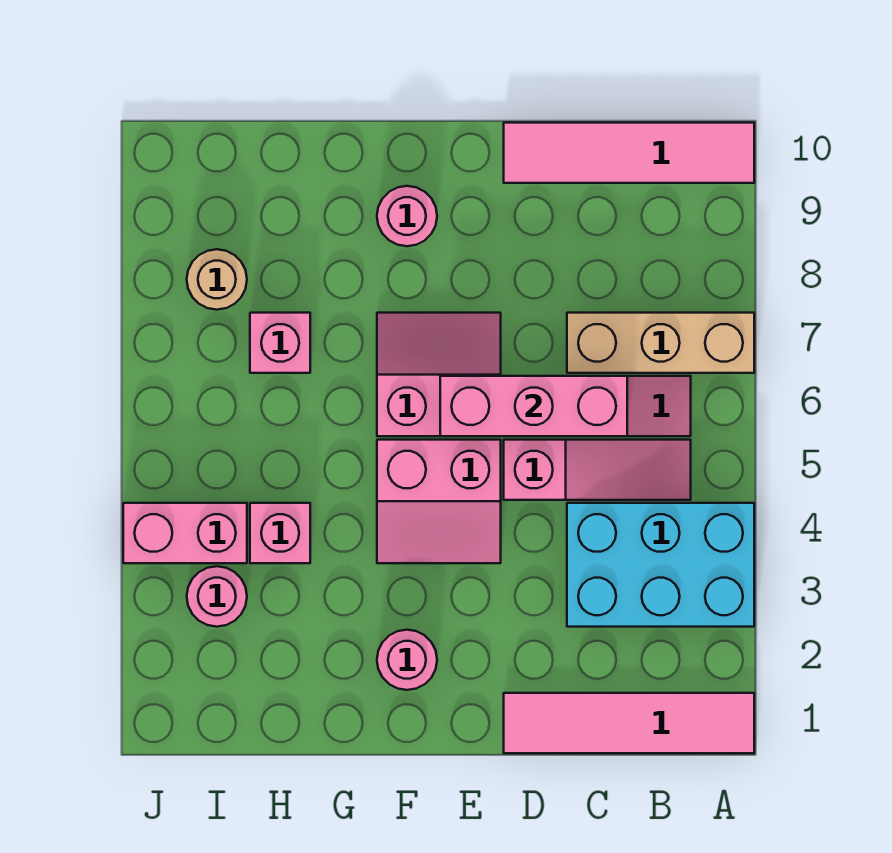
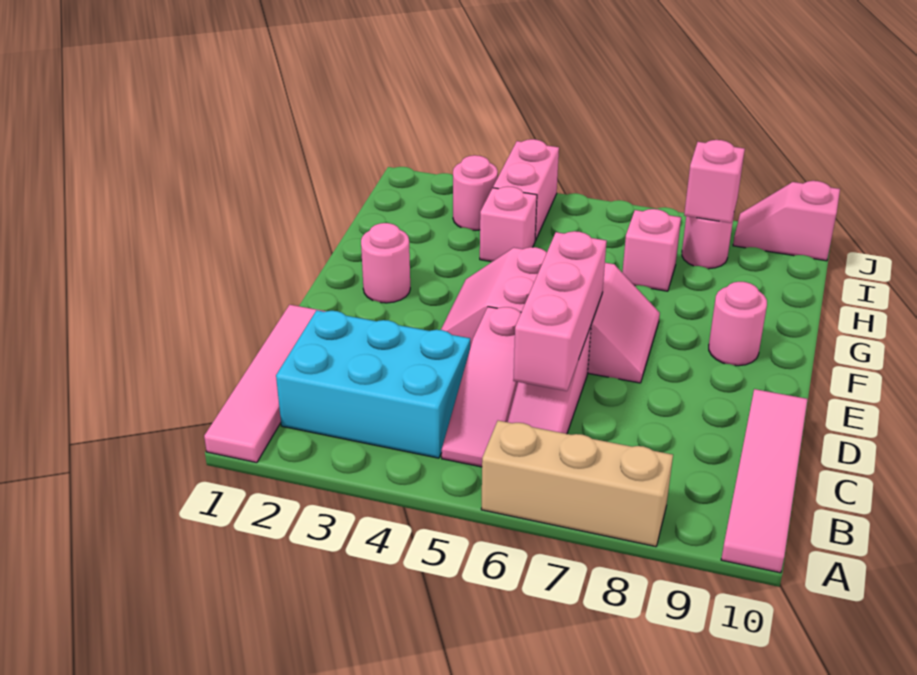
cyan brick A3:C4 level 1 -> cyan brick B2:C4 level 1
tan brick A7:C7 level 1 -> tan brick A6:A8 level 1
tan round brick I8 level 1 -> pink round brick I8 level 1
none -> pink brick I8 level 2
none -> pink slope J9:J10 level 1 top 10

